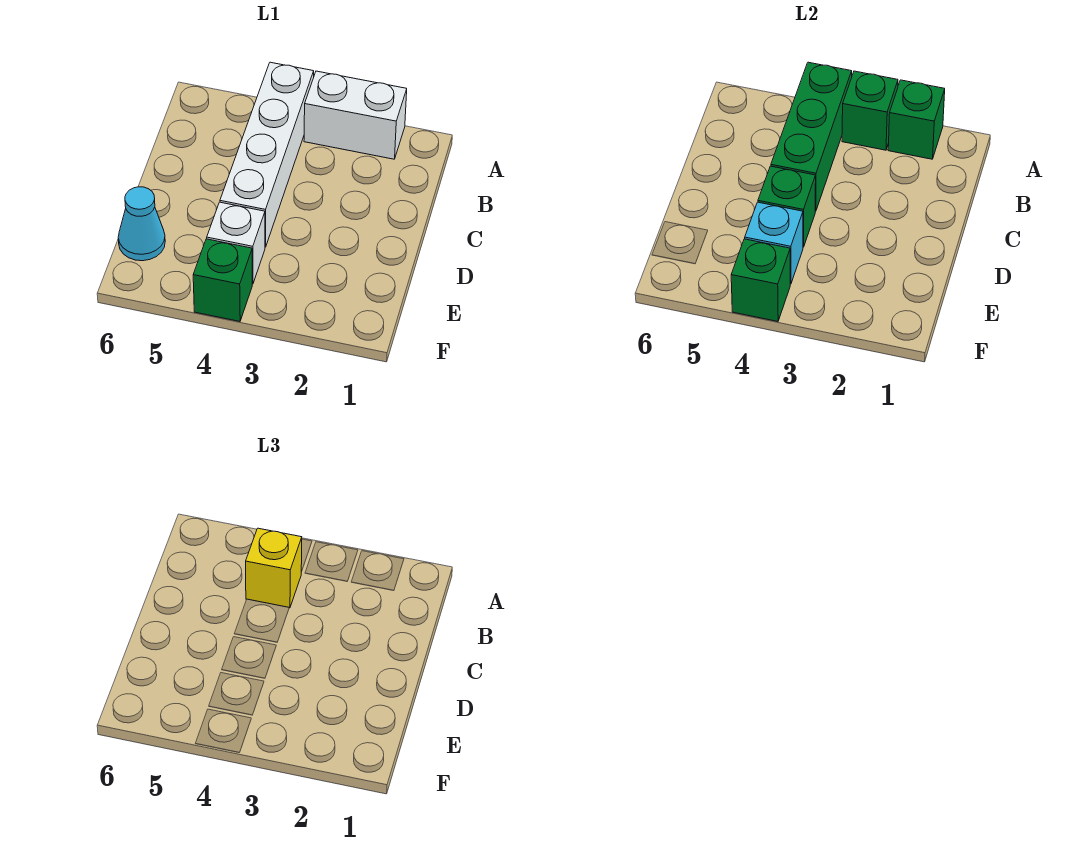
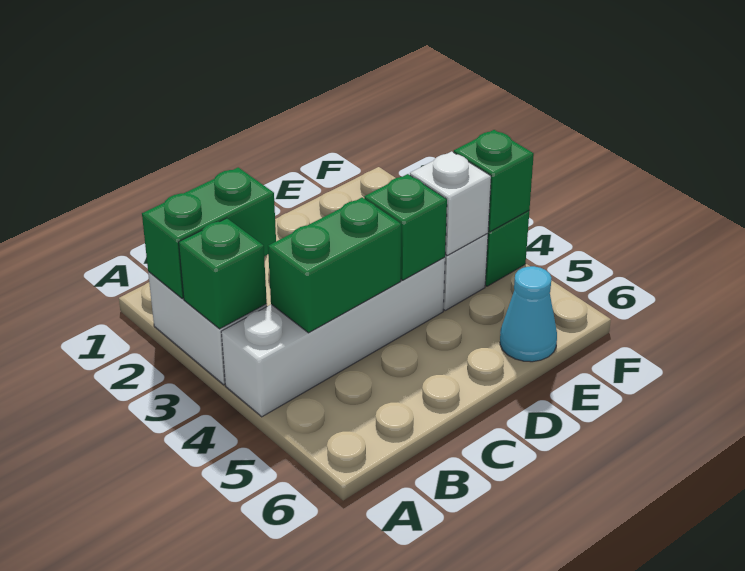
green brick A2 level 2 -> green brick A2:B2 level 2
green brick A4:C4 level 2 -> green brick B4:C4 level 2
yellow brick B4 level 3 -> none
cyan brick E4 level 2 -> white brick E4 level 2

